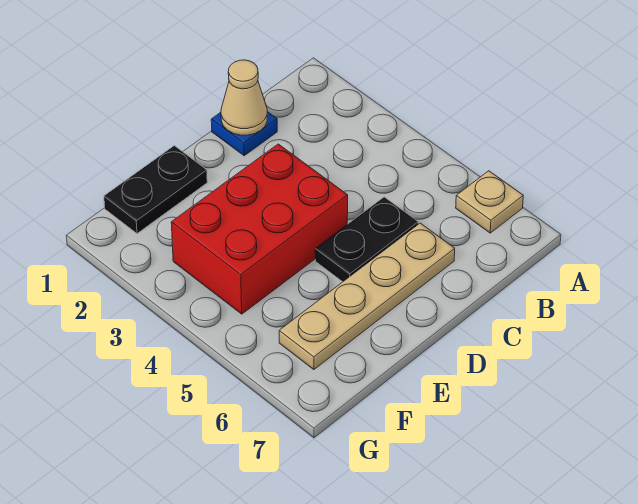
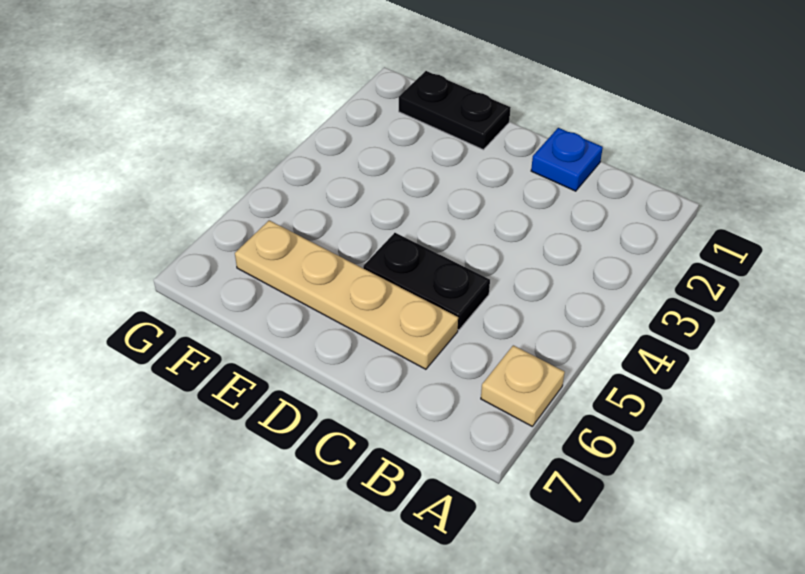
tan cone C1 level 2 -> none
red brick D3:F4 level 1 -> none

